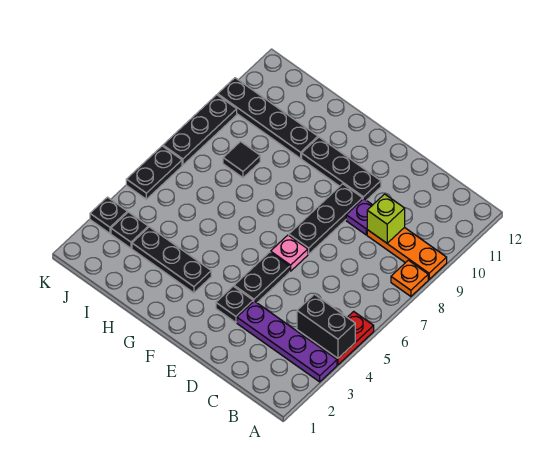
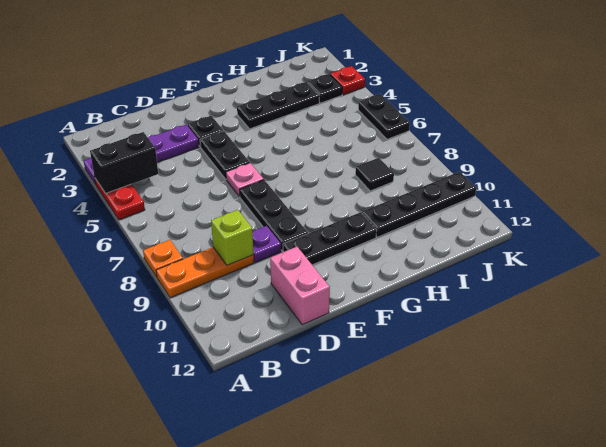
none -> pink brick D11:D12 level 1
black plate K3 level 1 -> red plate K3 level 1
black plate K7:K9 level 1 -> none

